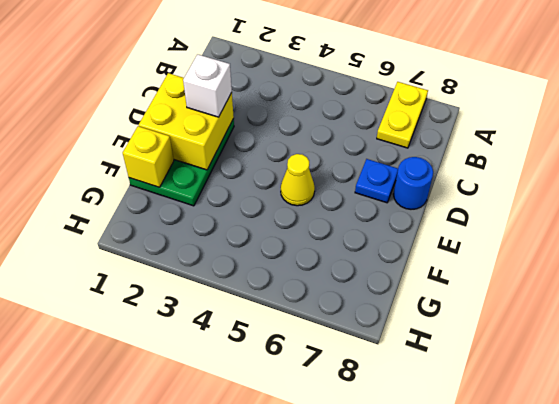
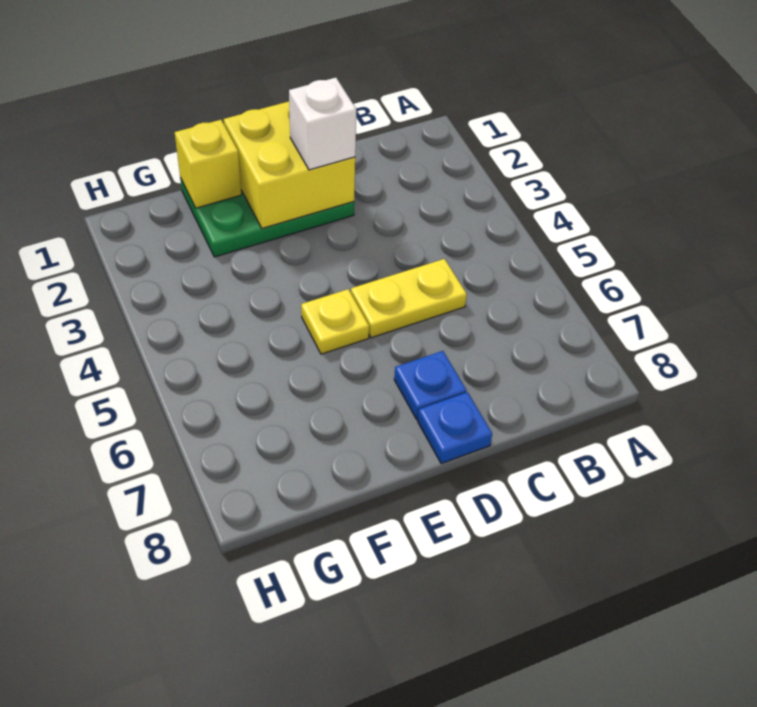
yellow plate A7:B7 level 1 -> yellow plate C5:D5 level 1
blue round brick D8 level 1 -> blue plate D8 level 1
yellow cone E5 level 1 -> yellow plate E5 level 1

